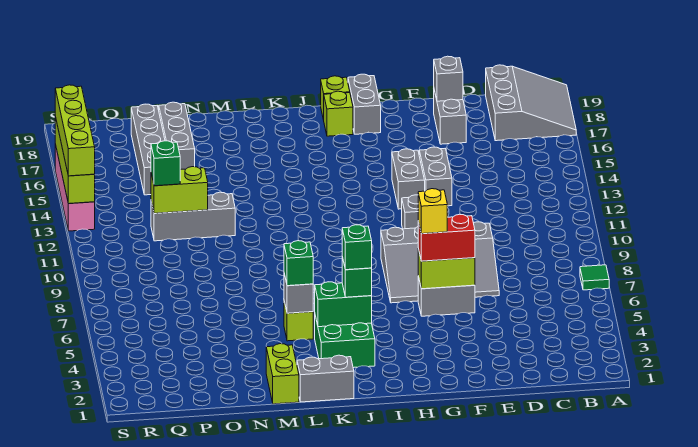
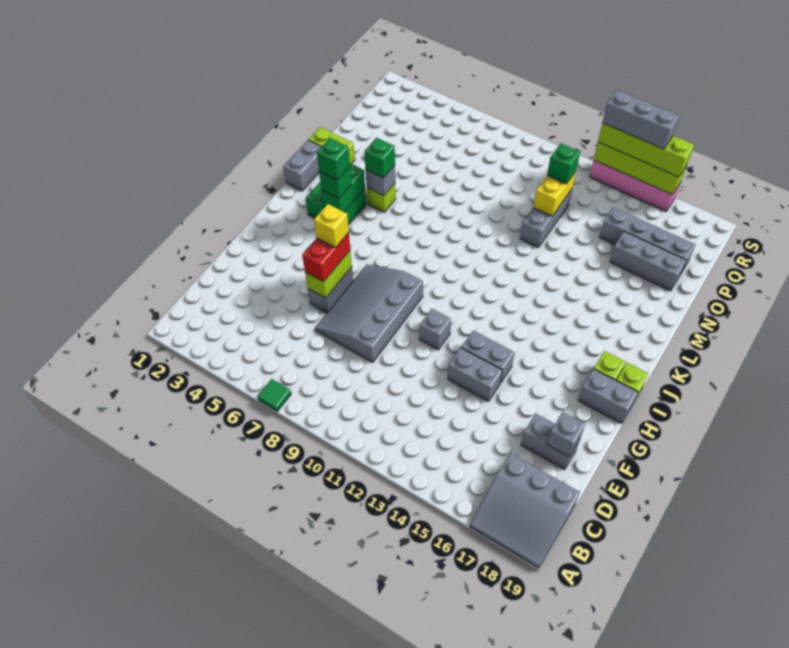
lime brick O12:P12 level 2 -> yellow brick O12:P12 level 2
none -> grey brick S13:S15 level 4

